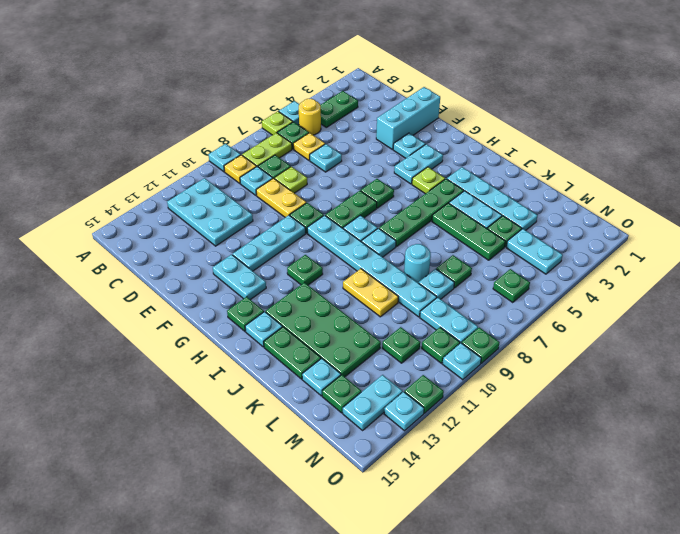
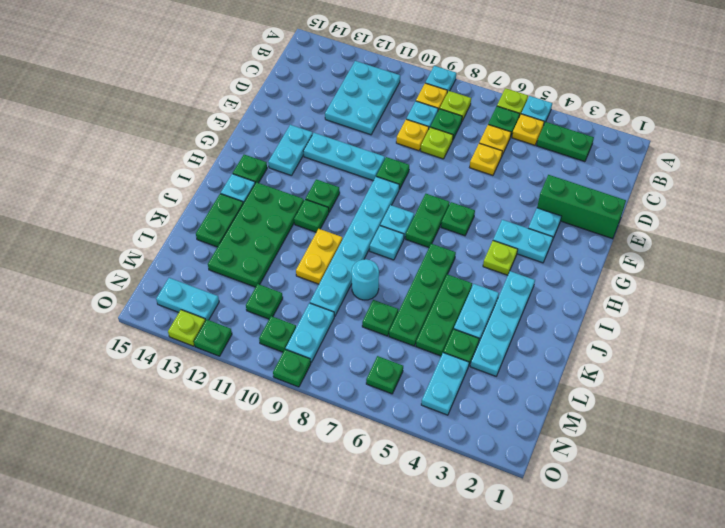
yellow round brick B5 level 1 -> yellow plate B5 level 1
lime plate B7:B8 level 1 -> lime plate B8 level 1
cyan plate D6 level 1 -> yellow plate D6 level 1
yellow plate D9:E9 level 1 -> yellow plate D9 level 1
cyan brick E1:E3 level 1 -> green brick E1:E3 level 1
green plate G7:G8 level 1 -> green plate G7:H7 level 1
green plate I4:I7 level 1 -> green plate I6:L6 level 1
cyan plate L8 level 1 -> none
cyan plate L14 level 1 -> none
green plate M14 level 1 -> green plate I11 level 1
cyan plate O10 level 1 -> none
cyan plate O13 level 1 -> lime plate O13 level 1

